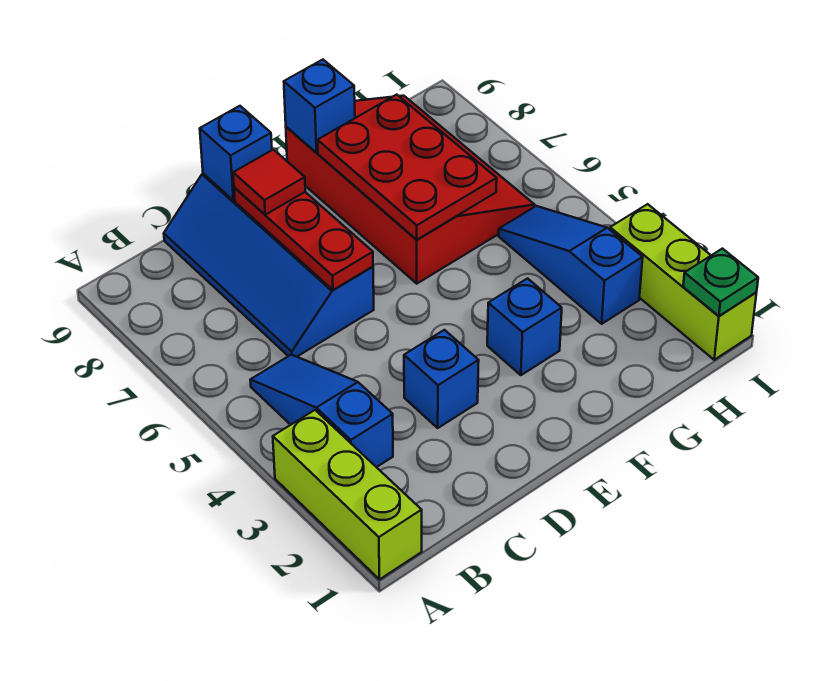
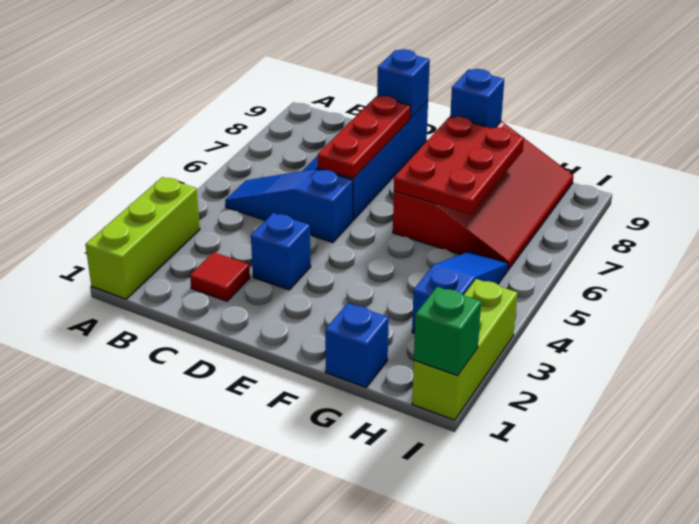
blue slope B3:B5 level 1 top 3 -> blue slope B5:D5 level 1 top D
red tile D8 level 3 -> red tile C2 level 1
blue brick F3 level 1 -> blue brick G1 level 1
green plate I1 level 2 -> green brick I1 level 2

